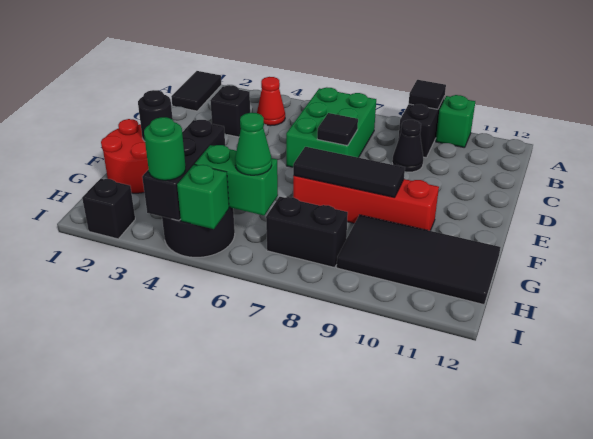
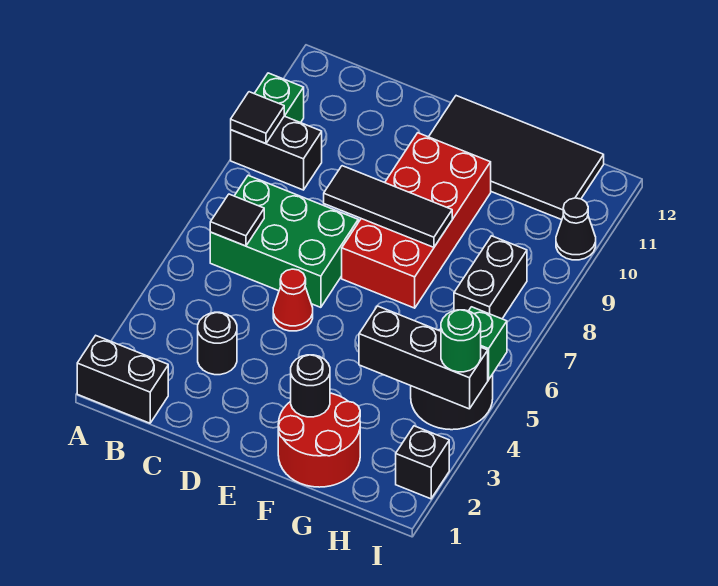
black tile A1:B1 level 1 -> black brick A1:B1 level 1
red cone B4 level 1 -> red cone D5 level 1
black brick C3 level 1 -> black round brick C3 level 1
black cone C9 level 1 -> black cone I10 level 1
black tile D7 level 2 -> black tile B6 level 2
red brick F7:F10 level 1 -> red brick E7:F10 level 1
black tile F7:F9 level 2 -> black tile D8:F8 level 2
black tile G9:H12 level 1 -> black tile E11:H12 level 1
green brick H5:H6 level 2 -> none
green cone H6 level 3 -> none

